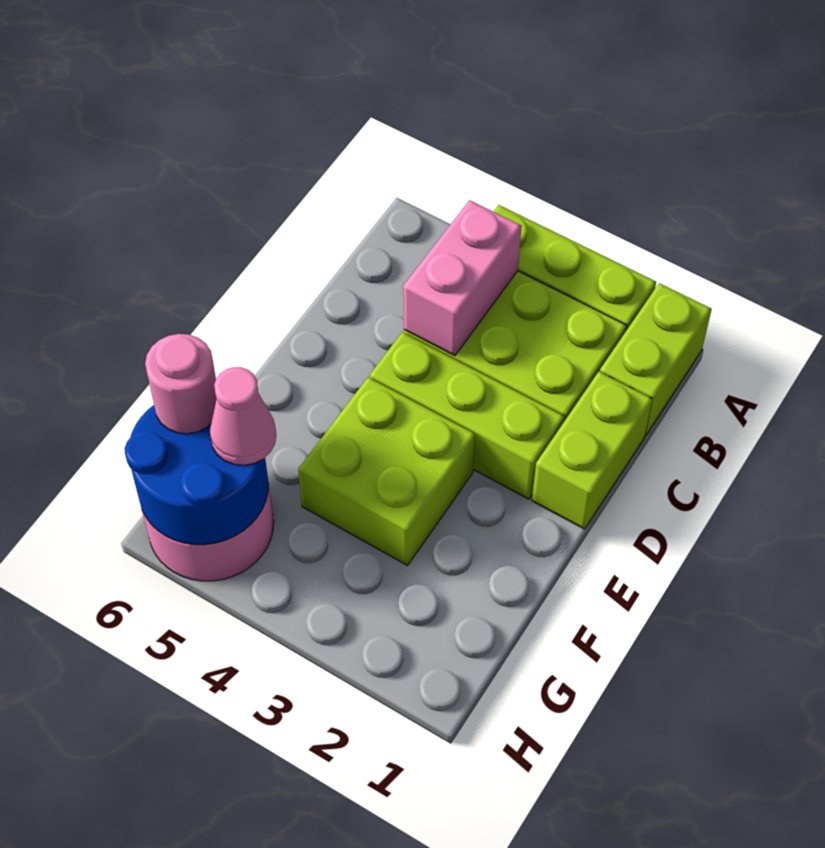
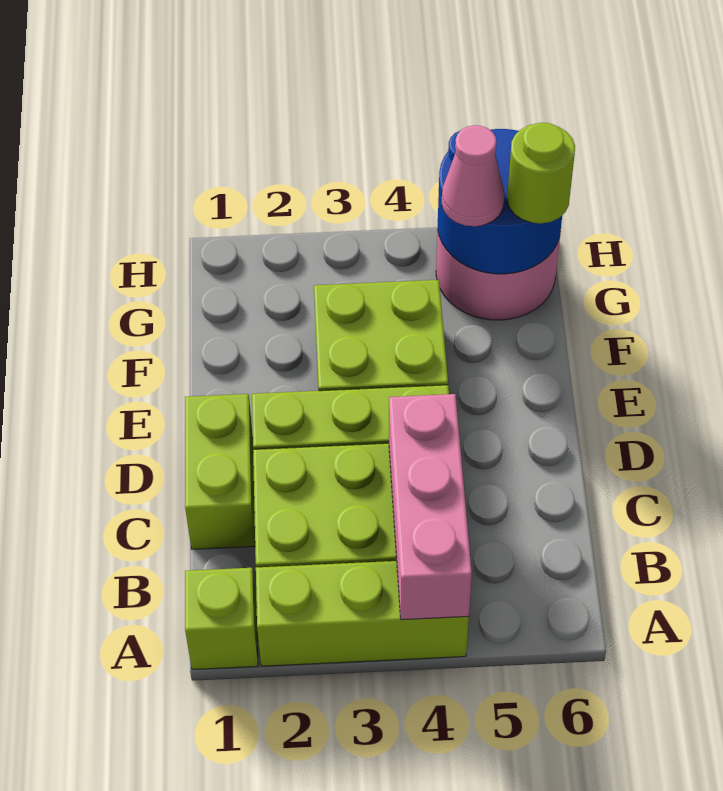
lime brick A1:B1 level 1 -> lime brick A1 level 1
pink brick B4:C4 level 2 -> pink brick A4:C4 level 2
pink round brick G6 level 3 -> lime round brick G6 level 3

